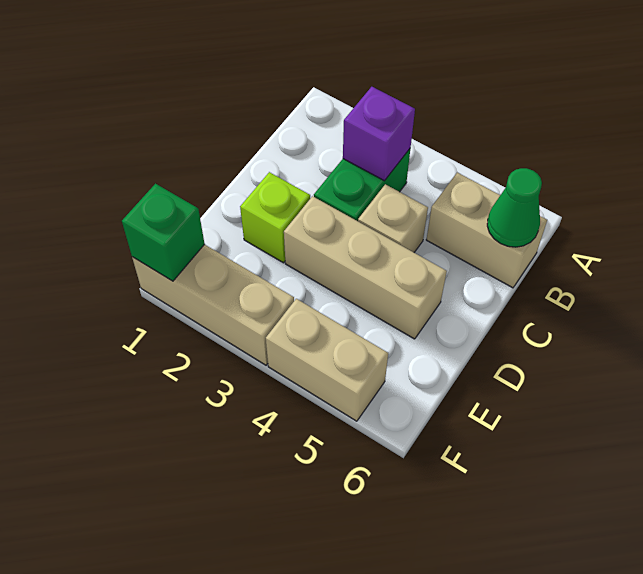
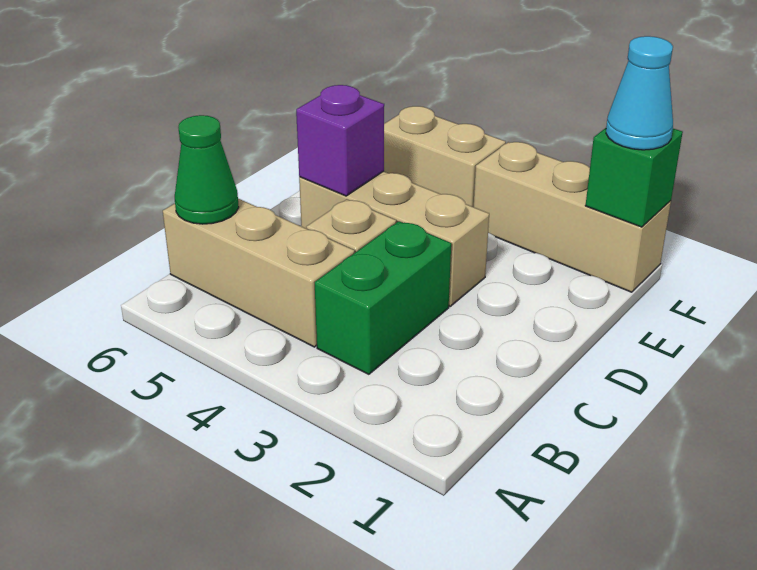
purple brick B3 level 2 -> purple brick D5 level 2
tan brick B5:B6 level 1 -> tan brick B4:B6 level 1
lime brick D2 level 1 -> none
none -> cyan cone F1 level 3

